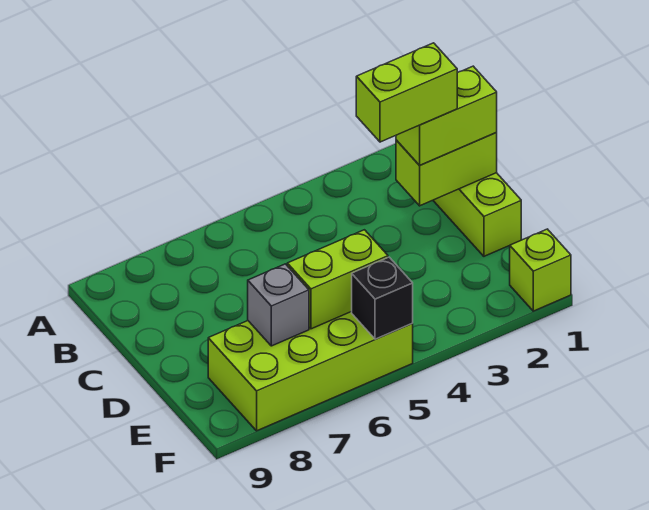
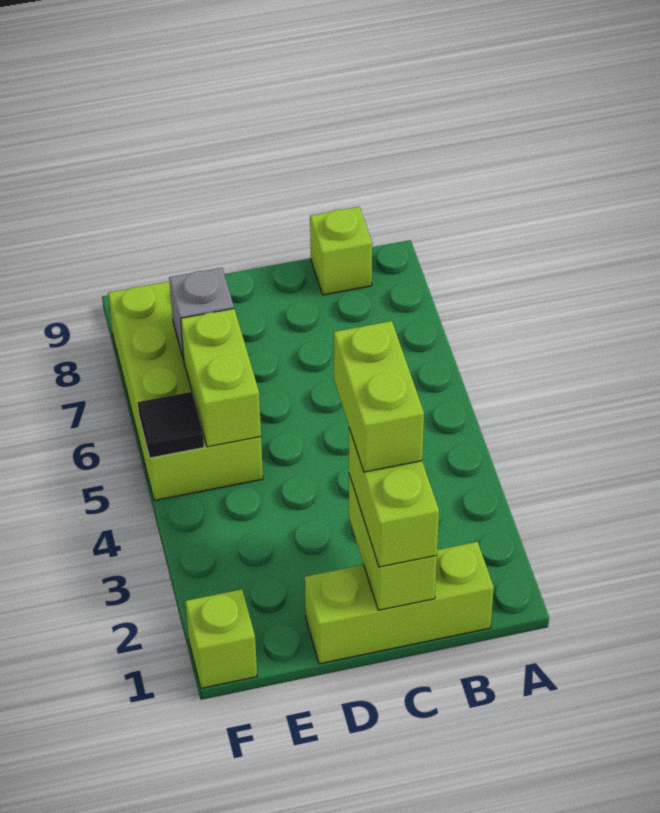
none -> lime brick B9 level 1
black brick F5 level 2 -> black tile F5 level 2

